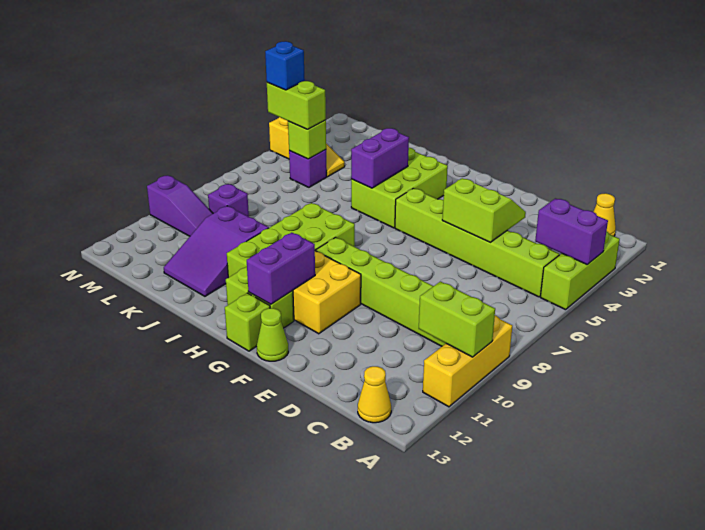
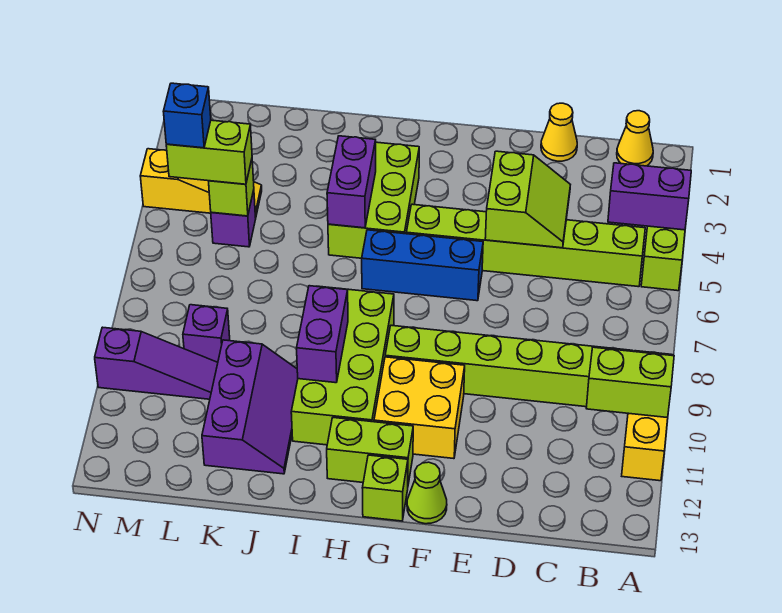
yellow cone B13 level 1 -> yellow cone D1 level 1
lime slope D4:E5 level 2 top 5 -> lime slope D4:E5 level 2 top E
none -> blue brick F6:H6 level 1
purple brick G11:G12 level 2 -> purple brick I9:I10 level 2
purple slope J10:K12 level 1 top 10 -> purple slope J10:K12 level 1 top K

